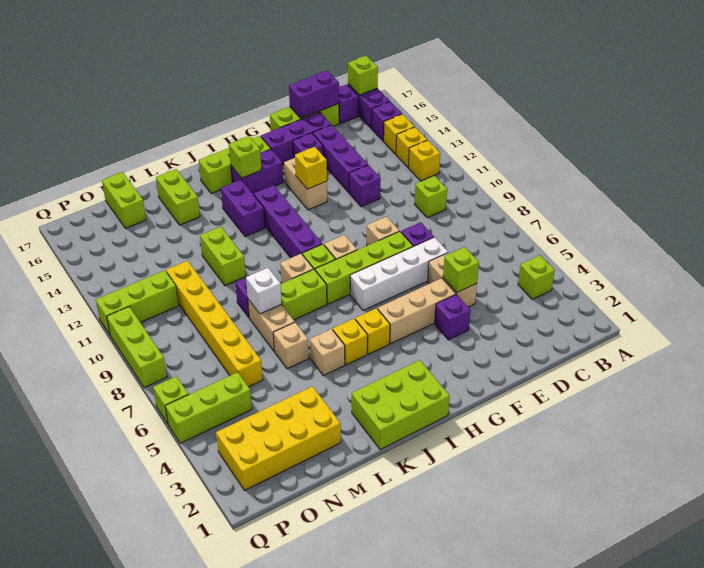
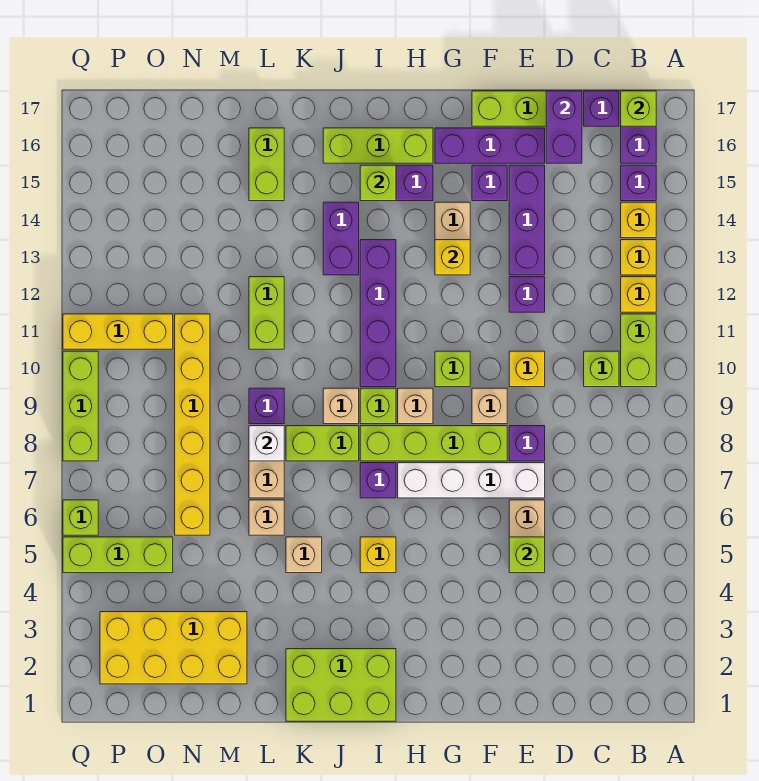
lime brick B4 level 1 -> lime brick G10 level 1
purple brick D17:E17 level 2 -> purple brick D16:D17 level 2
purple brick F4 level 1 -> purple brick I7 level 1
tan brick F5:H5 level 1 -> none
yellow brick J5 level 1 -> yellow brick E10 level 1
lime brick N16:N17 level 1 -> lime brick B10:B11 level 1
lime brick O11:Q11 level 1 -> yellow brick O11:Q11 level 1

